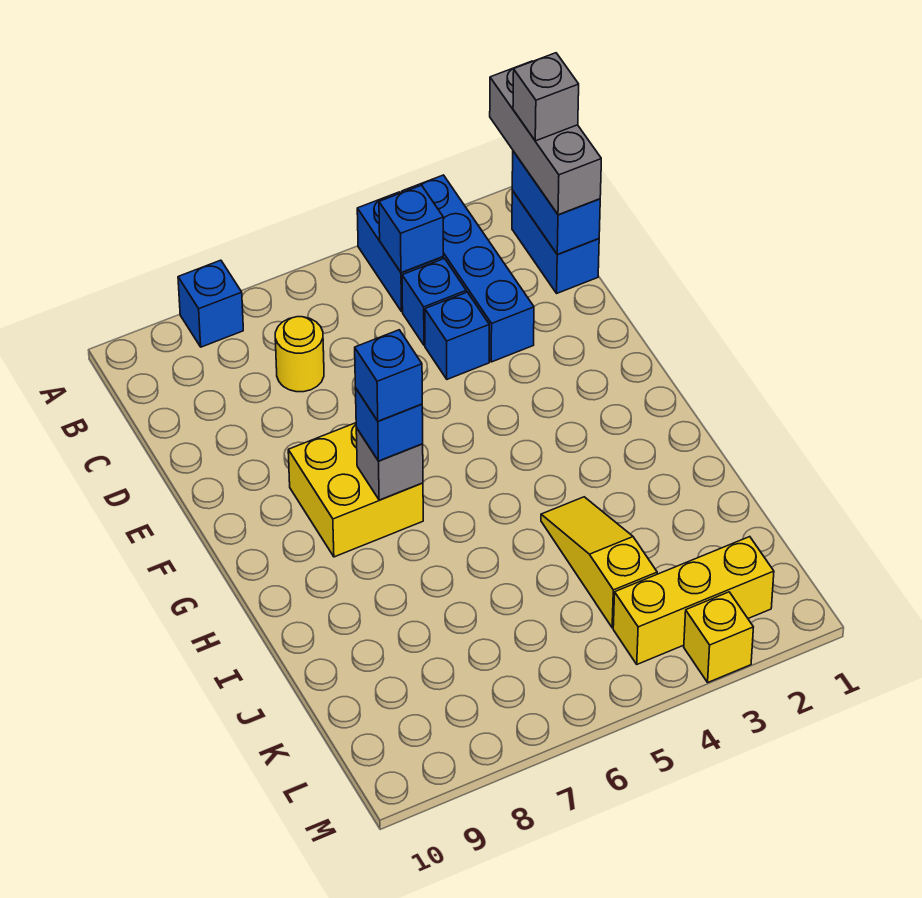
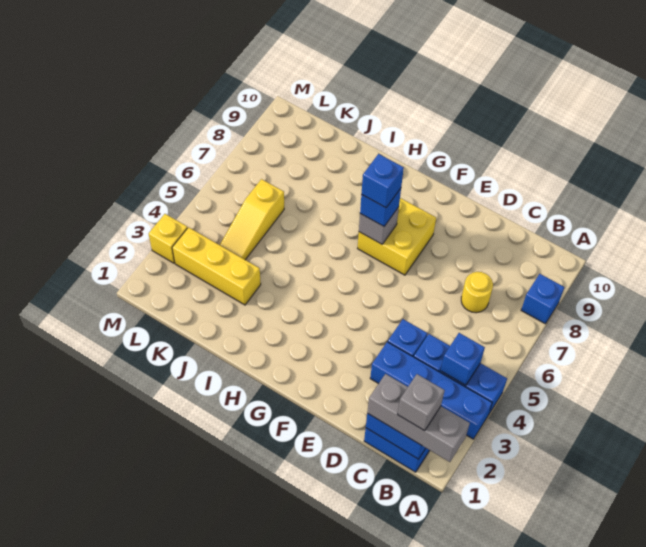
yellow slope I4:K4 level 1 top K -> yellow slope K4:K6 level 1 top 6
yellow brick L2:L4 level 1 -> yellow brick J3:L3 level 1

